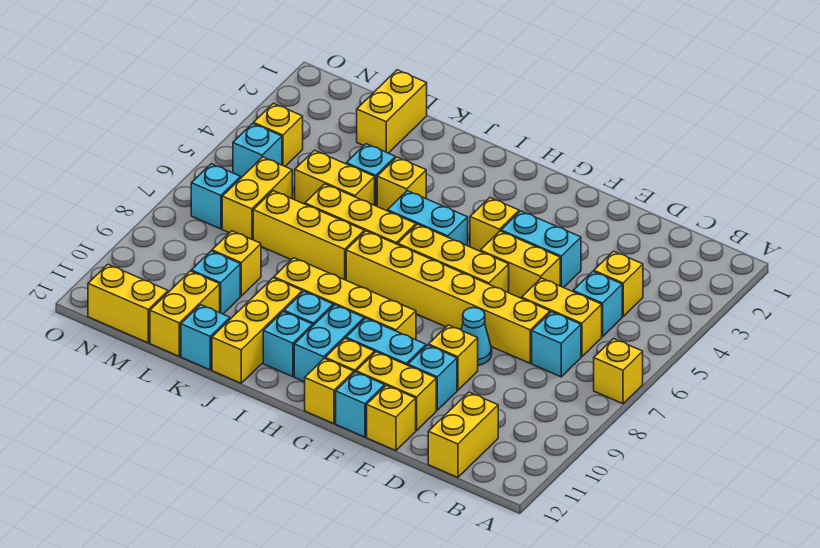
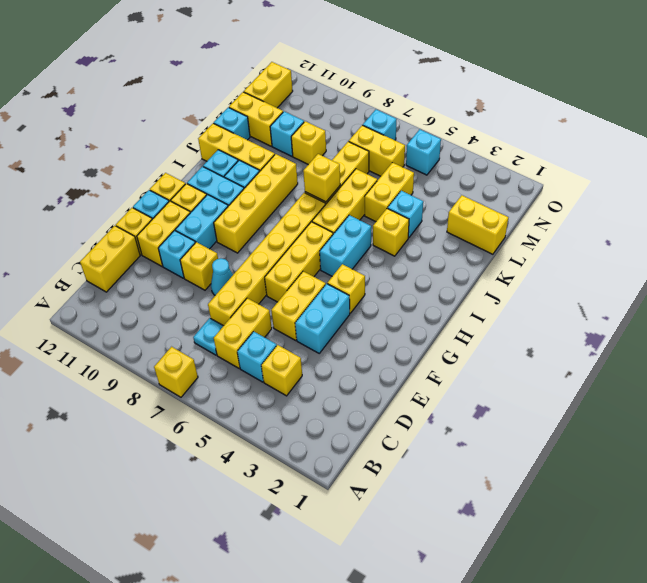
cyan brick C7 level 1 -> cyan plate C7 level 1
yellow brick C11:C12 level 1 -> yellow brick C12:D12 level 1
yellow brick N4 level 1 -> yellow brick J7 level 2

